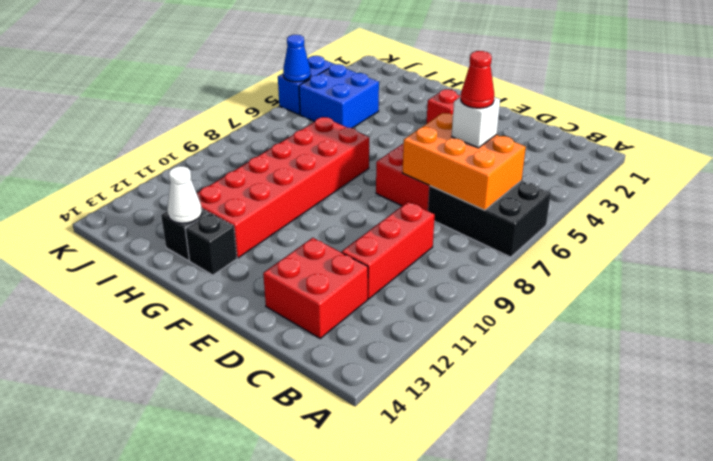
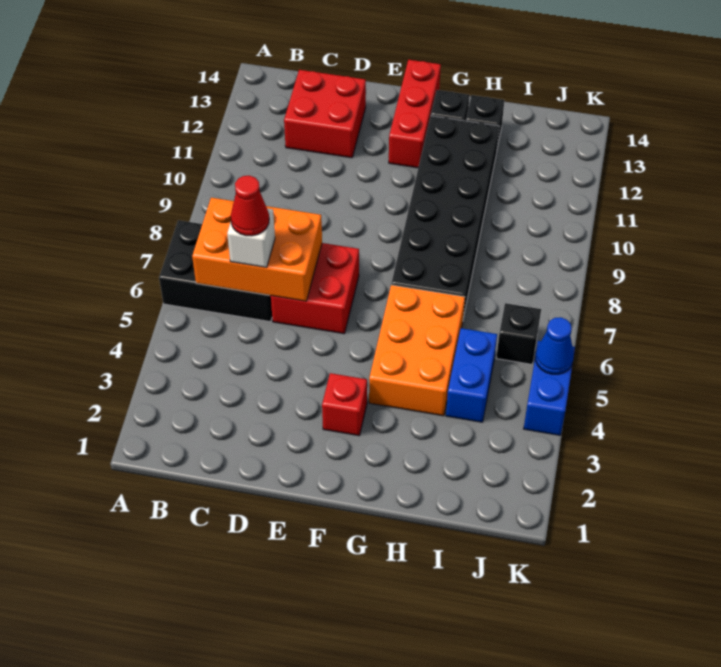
red brick C9:C11 level 1 -> red brick F12:F14 level 1
none -> orange brick G4:H6 level 1
red brick G7:H12 level 1 -> black brick G7:H12 level 1
white cone H13 level 2 -> none
blue brick I4:J5 level 1 -> blue brick I4:I5 level 1
none -> black brick J6 level 1

